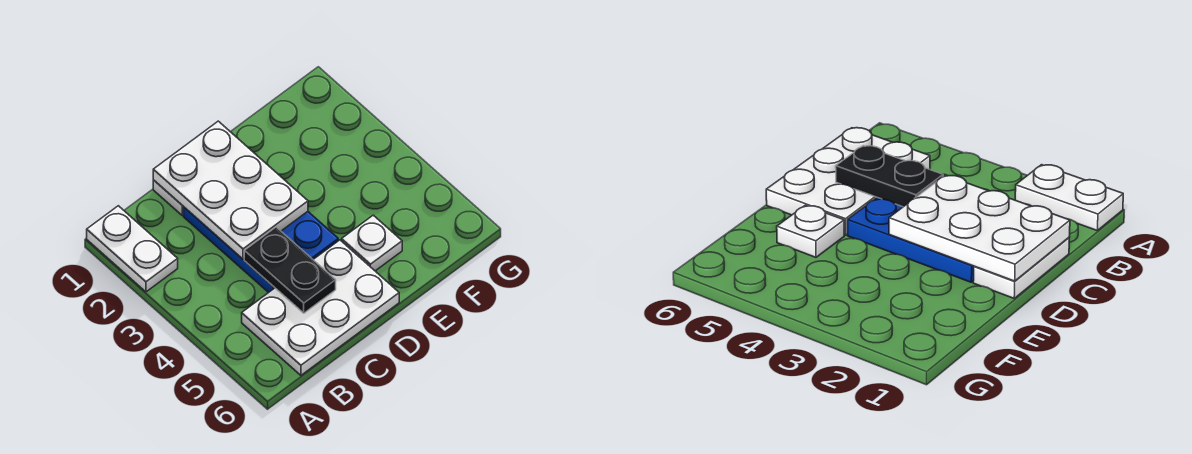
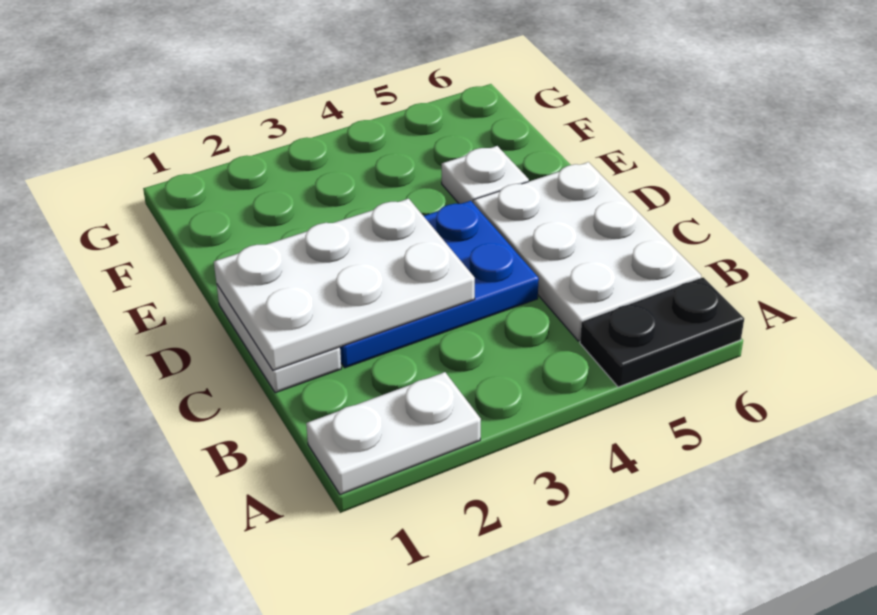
black plate C4:C5 level 2 -> black plate A5:A6 level 1

